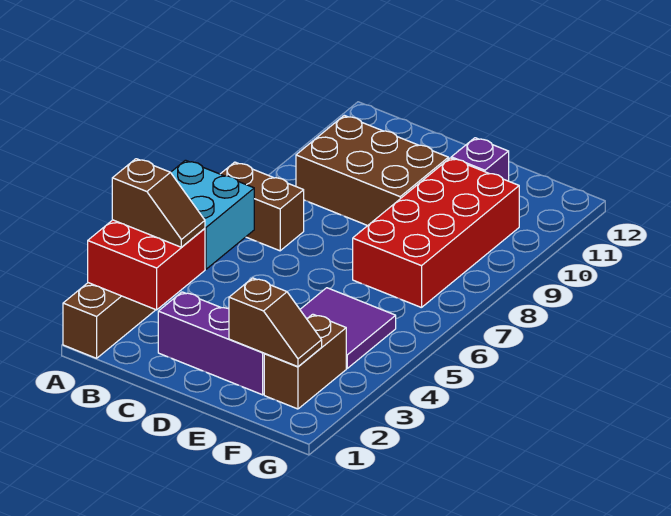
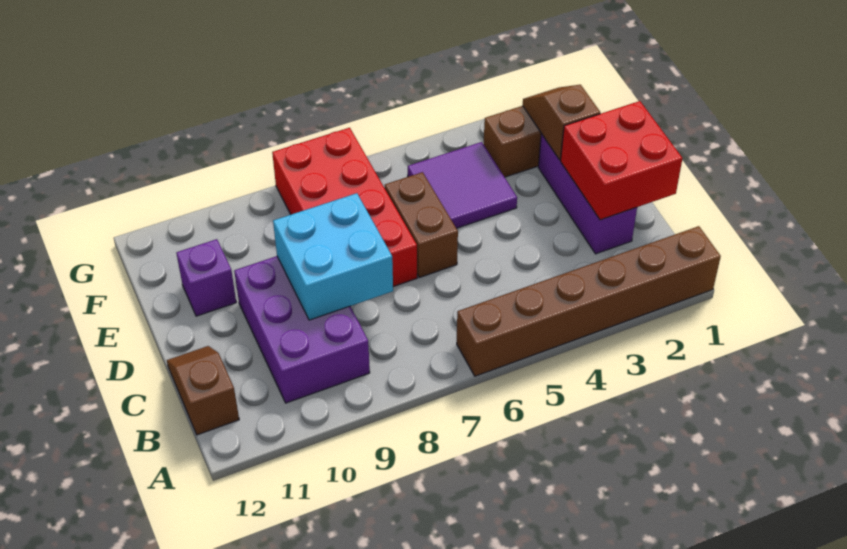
red brick A2:B3 level 2 -> red brick C1:D2 level 2
brown slope A3:B3 level 3 top A -> brown slope B12:C12 level 1 top B
cyan brick A4:B5 level 2 -> cyan brick C8:D9 level 2
brown brick A7:B7 level 1 -> brown brick D6:E6 level 1
brown brick B9:D10 level 1 -> purple brick B9:D10 level 1
red brick E7:F10 level 1 -> red brick D7:G8 level 1

